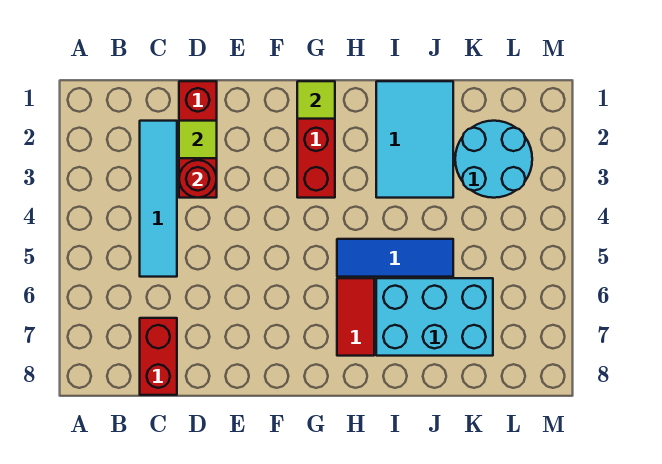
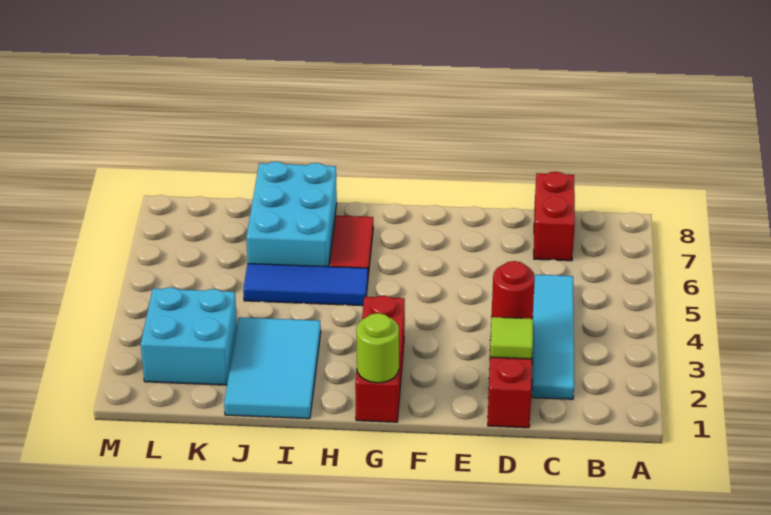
lime tile G1 level 2 -> lime round brick G1 level 2
cyan brick I6:K7 level 1 -> cyan brick I6:J8 level 1
cyan round brick K2:L3 level 1 -> cyan brick K2:L3 level 1

